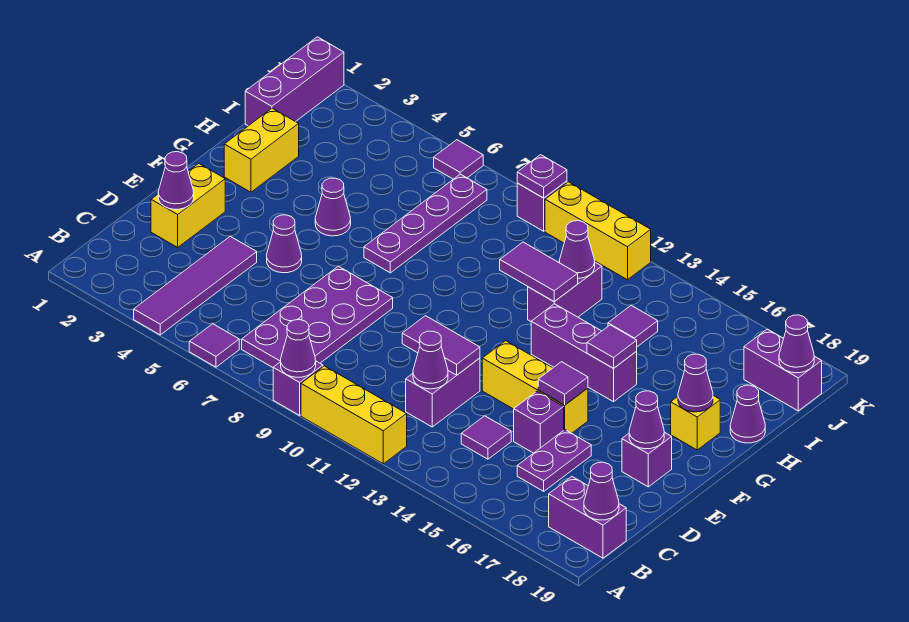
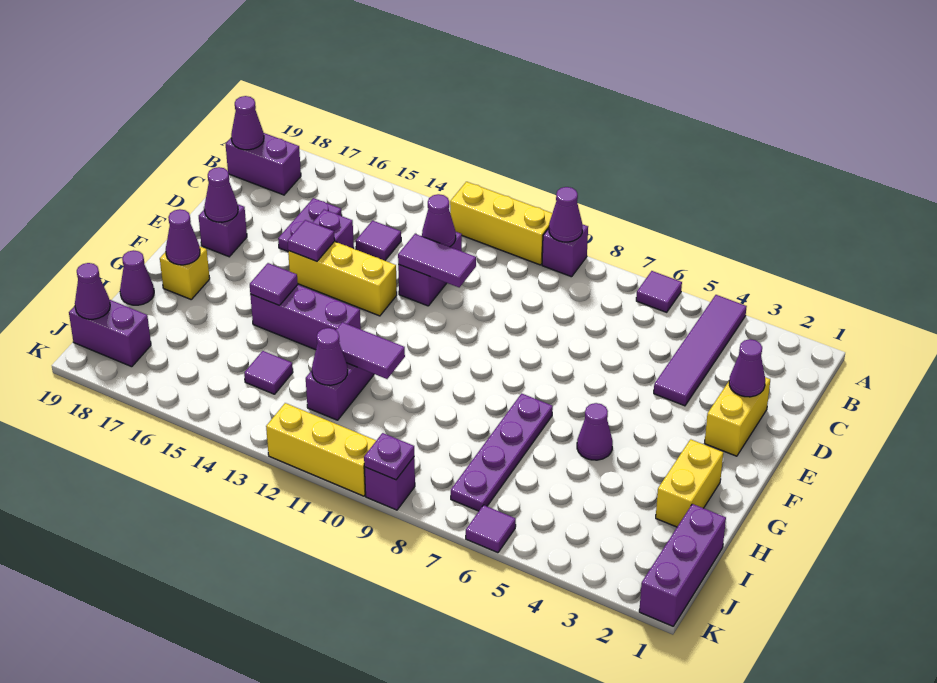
purple plate B7:E8 level 1 -> none
purple cone E5 level 1 -> none

